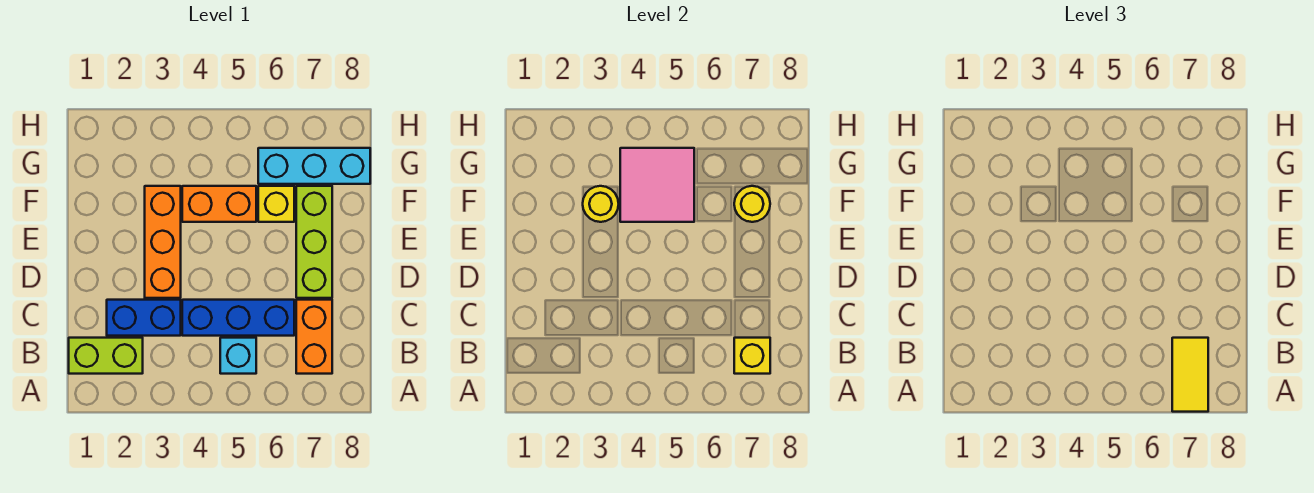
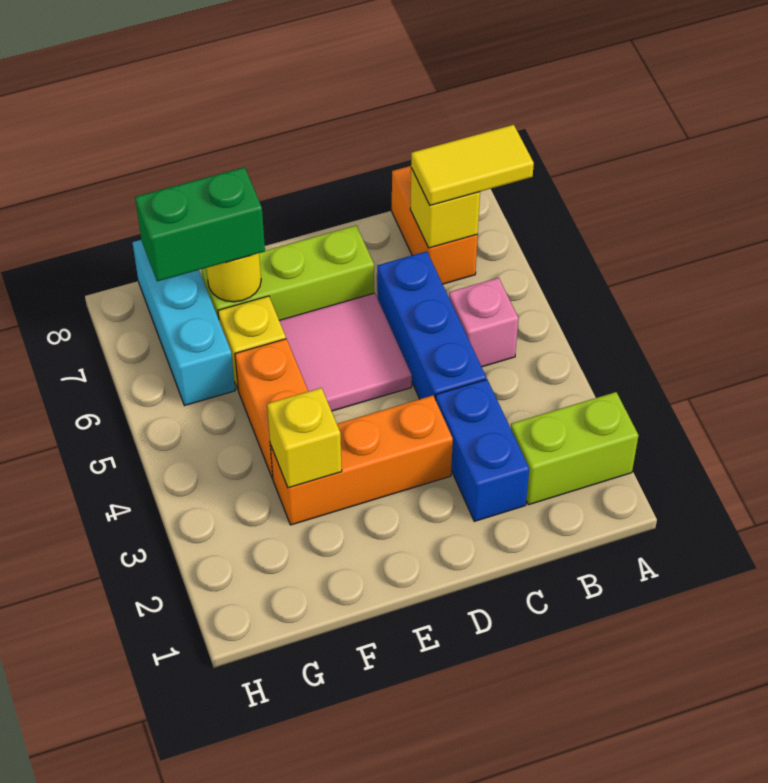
lime brick B1:B2 level 1 -> lime brick A2:B2 level 1
cyan brick B5 level 1 -> pink brick B5 level 1
orange brick B7:C7 level 1 -> orange brick B7:B8 level 1
yellow round brick F3 level 2 -> yellow brick F3 level 2
pink tile F4:G5 level 2 -> pink tile D5:E6 level 1
none -> green brick F7:G7 level 3

